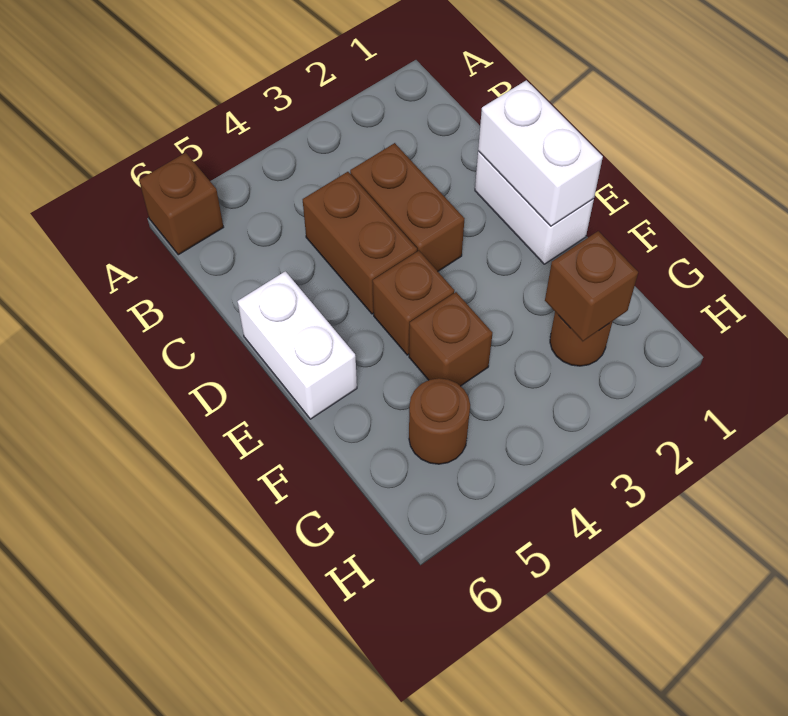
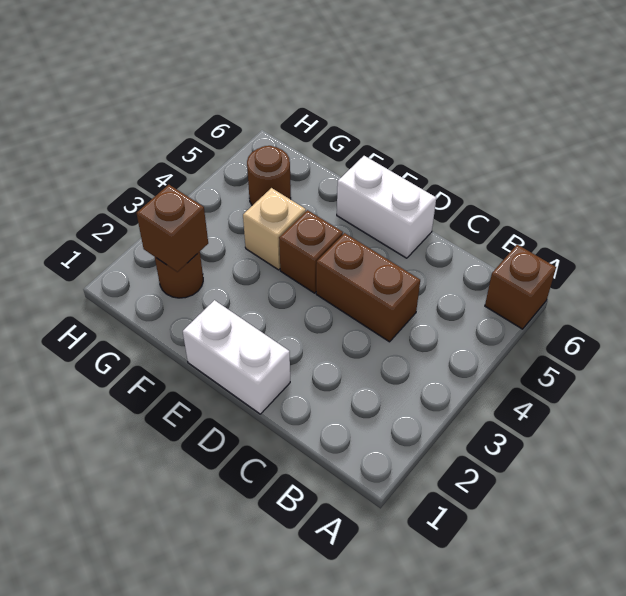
brown brick C3:D3 level 1 -> none
white brick D1:E1 level 2 -> none
brown brick F4 level 1 -> tan brick F4 level 1

